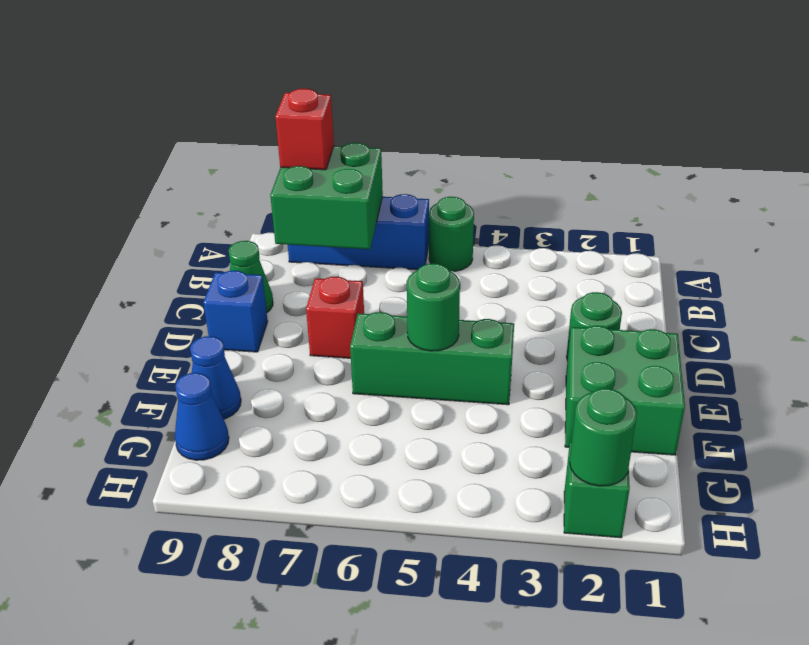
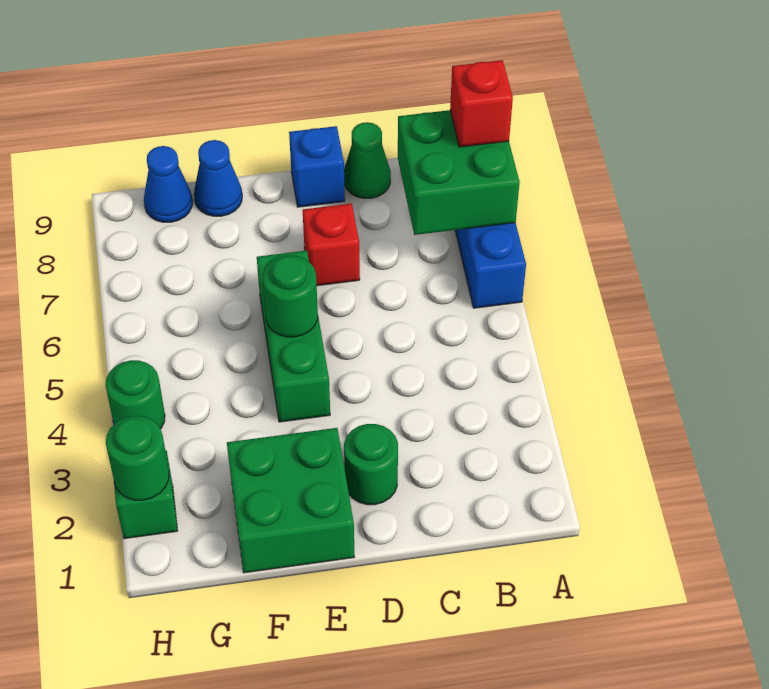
green round brick A5 level 1 -> green round brick H4 level 1

